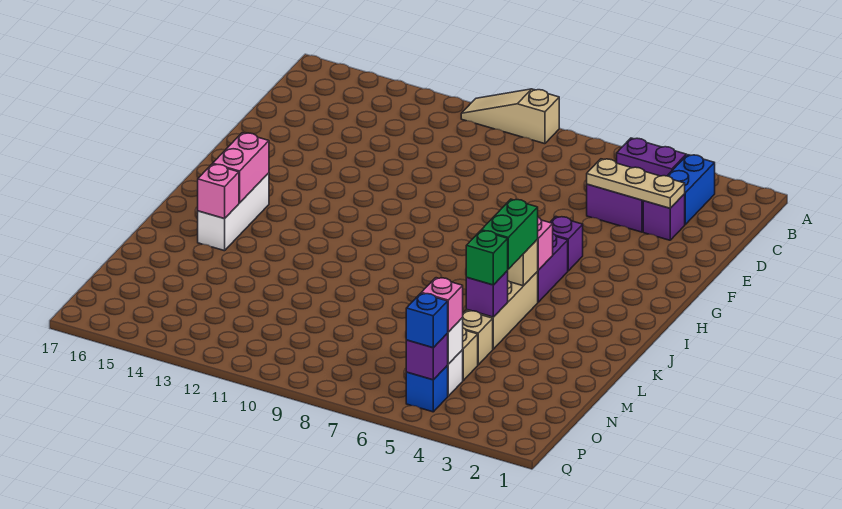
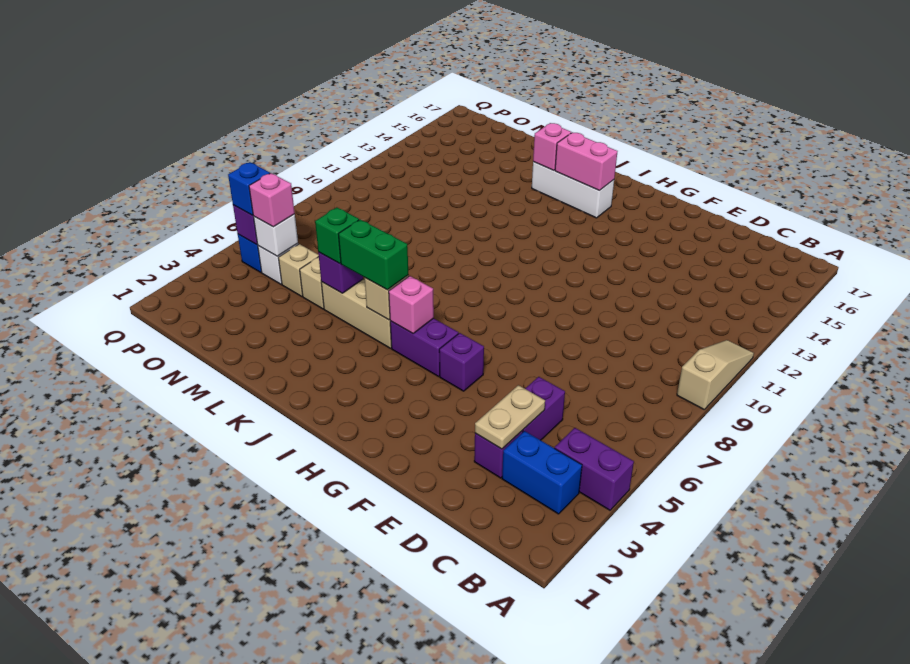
purple brick B4:B5 level 1 -> purple brick A4:B4 level 1
tan plate D3:D5 level 2 -> tan plate D3:D4 level 2

